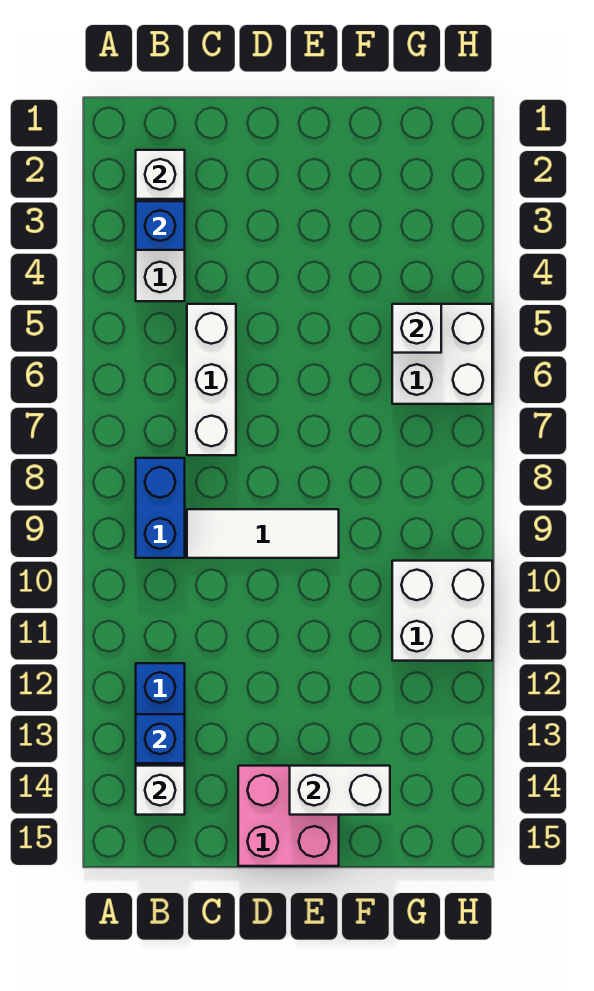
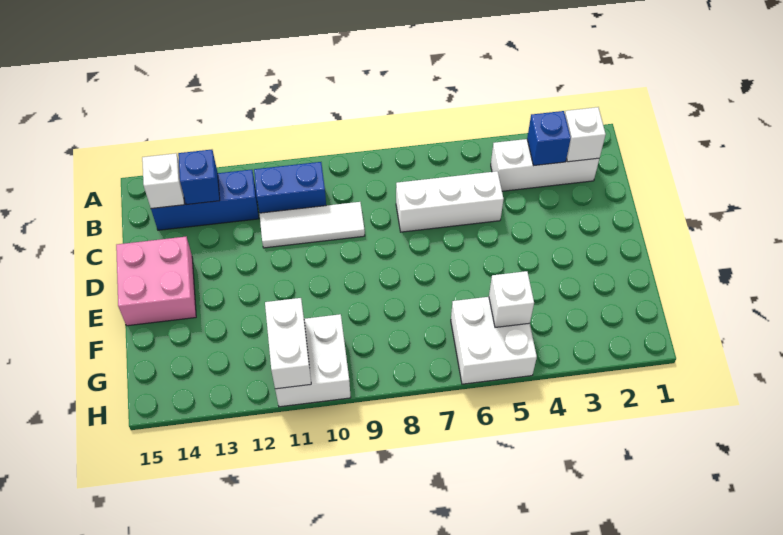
blue brick B8:B9 level 1 -> blue brick B10:B11 level 1
white tile C9:E9 level 1 -> white tile C9:C11 level 1
white brick E14:F14 level 2 -> white brick G11:H11 level 2

